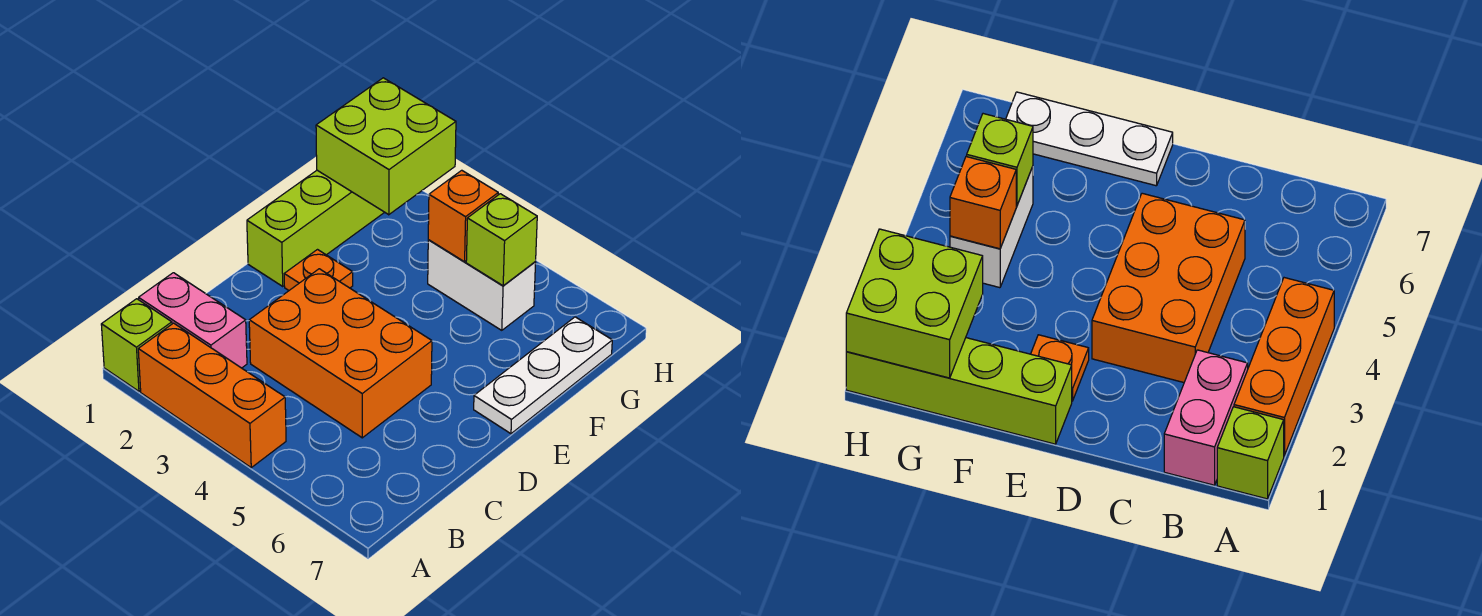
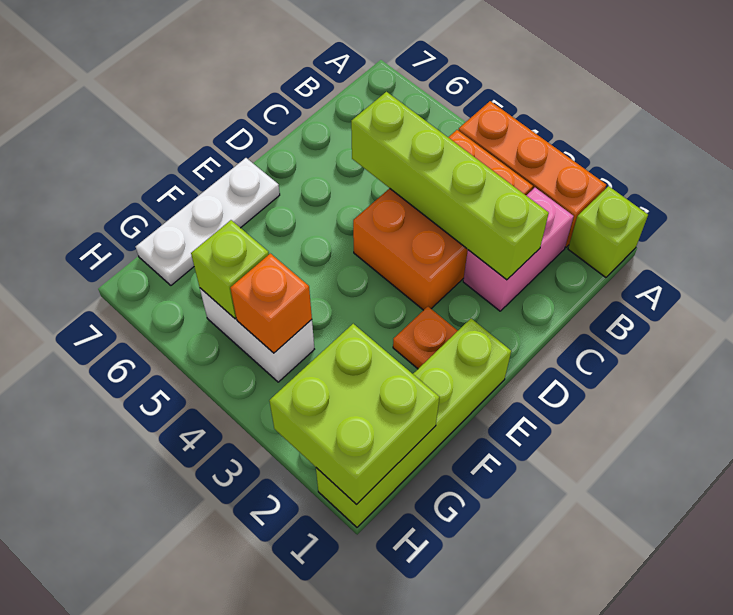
pink brick B1:B2 level 1 -> pink brick B2:C2 level 1
none -> lime brick C2:C5 level 2
orange brick C3:D5 level 1 -> orange brick B3:D4 level 1

